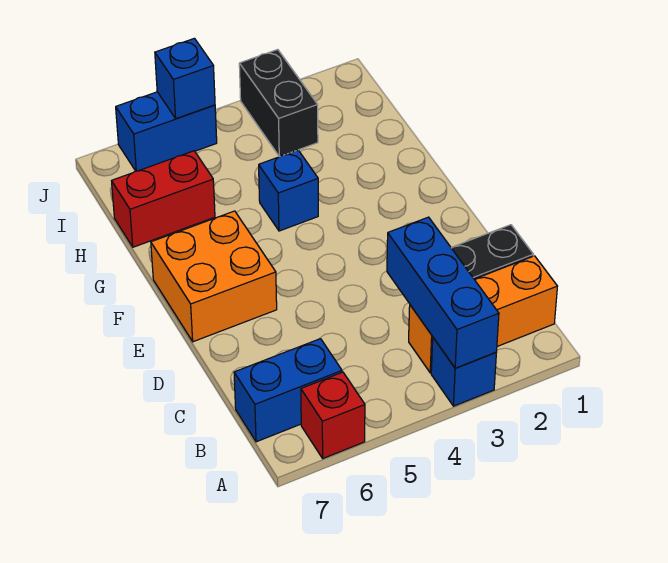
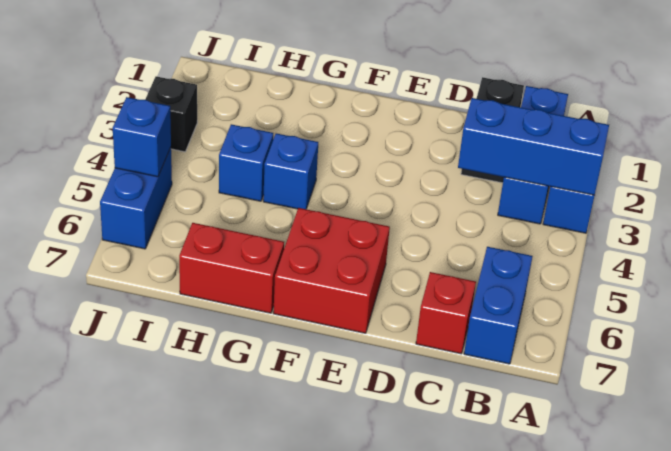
red brick A6 level 1 -> red brick C7 level 1
orange brick B1:B3 level 1 -> blue brick B1:B3 level 1
orange brick E6:F7 level 1 -> red brick E6:F7 level 1
none -> blue brick H4 level 1
red brick H6:H7 level 1 -> red brick G7:H7 level 1
black brick I3:J3 level 1 -> black brick J3 level 1

